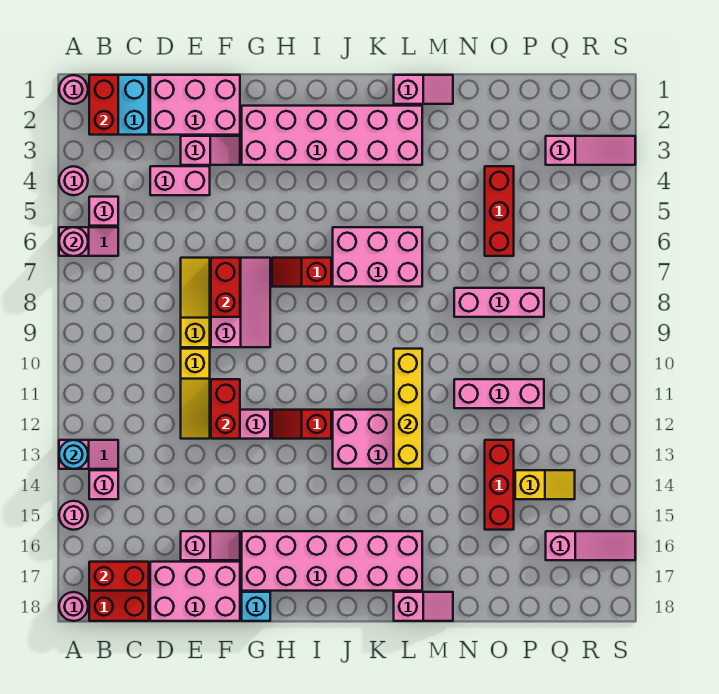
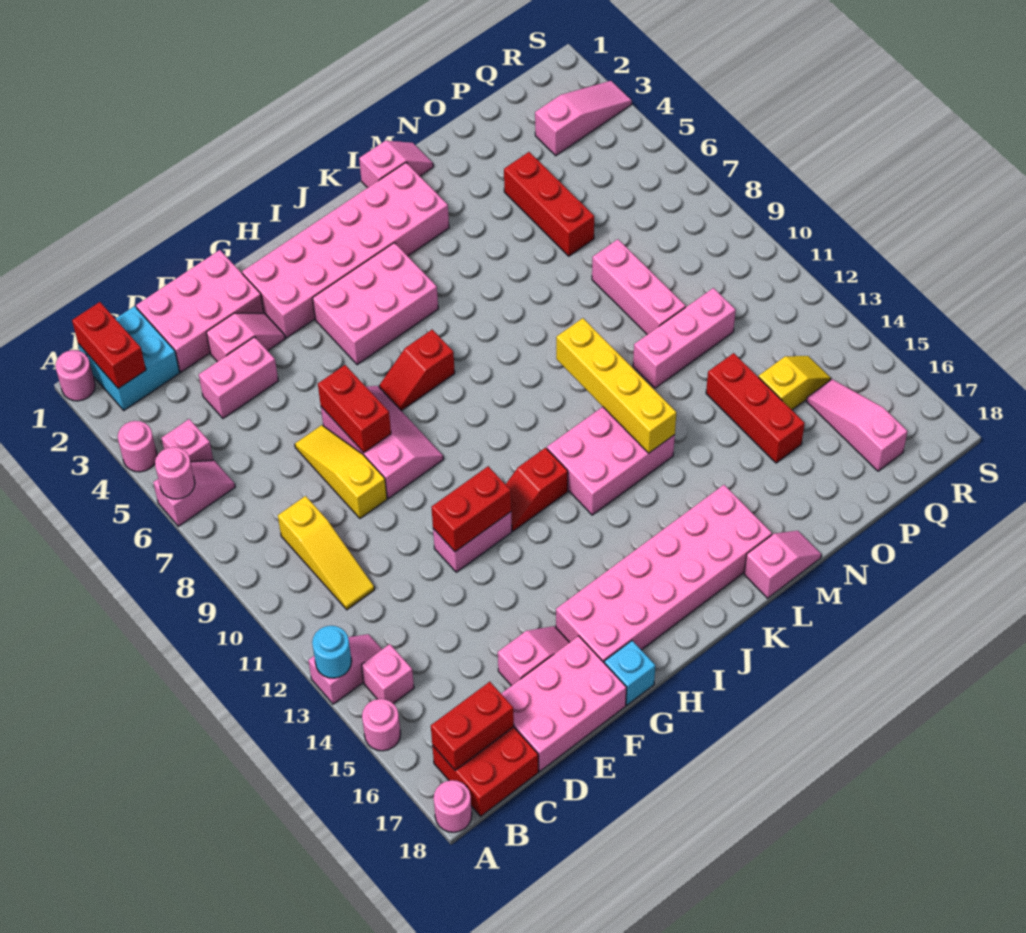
yellow slope E10:E12 level 1 top 10 -> yellow slope C9:C11 level 1 top 9
red brick F11:F12 level 2 -> red brick F12:G12 level 2
pink brick J6:L7 level 1 -> pink brick H4:J5 level 1
pink brick N8:P8 level 1 -> pink brick O8:O10 level 1
pink slope Q16:S16 level 1 top Q -> pink slope Q15:Q17 level 1 top 17

